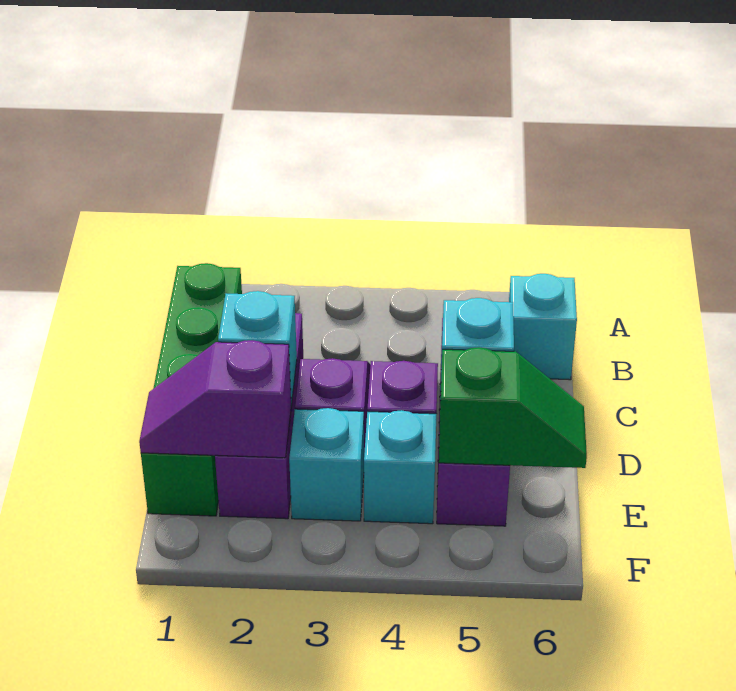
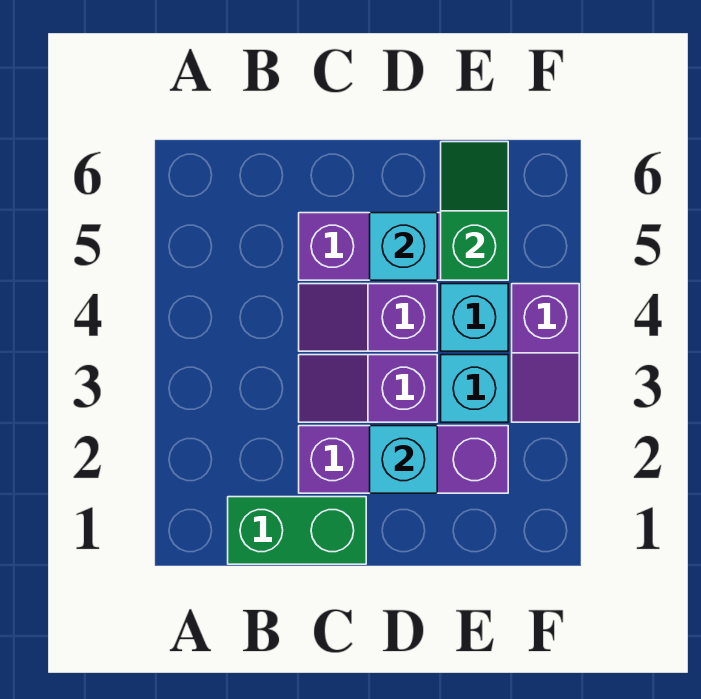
green brick B1:E1 level 1 -> green brick B1:C1 level 1
cyan brick B6 level 1 -> none
purple slope E1:E2 level 2 top 2 -> purple slope F3:F4 level 1 top 4

